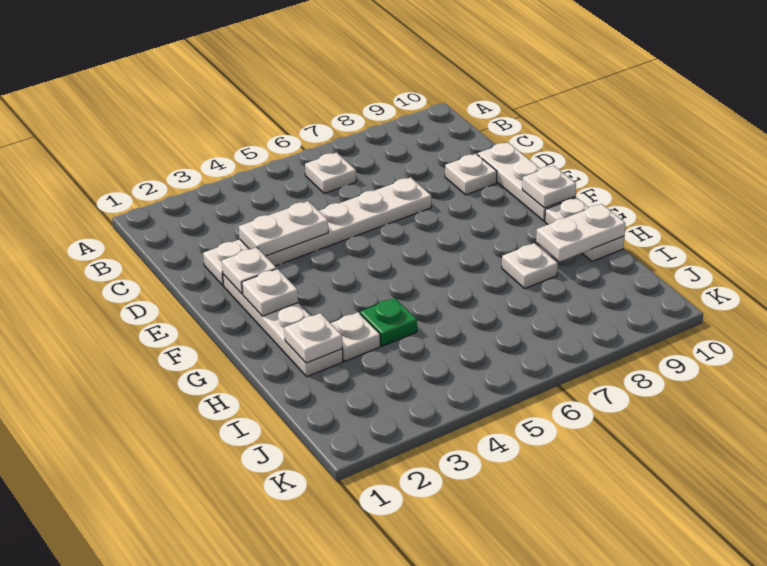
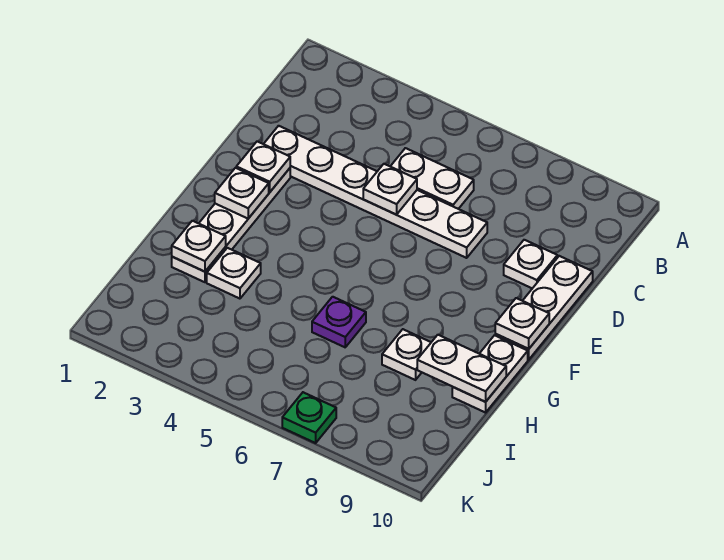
white plate B6 level 1 -> white plate D5 level 2
white plate D3:D4 level 2 -> white plate C5:C6 level 1
green plate H4 level 1 -> green plate K7 level 1
none -> purple plate H6 level 1

